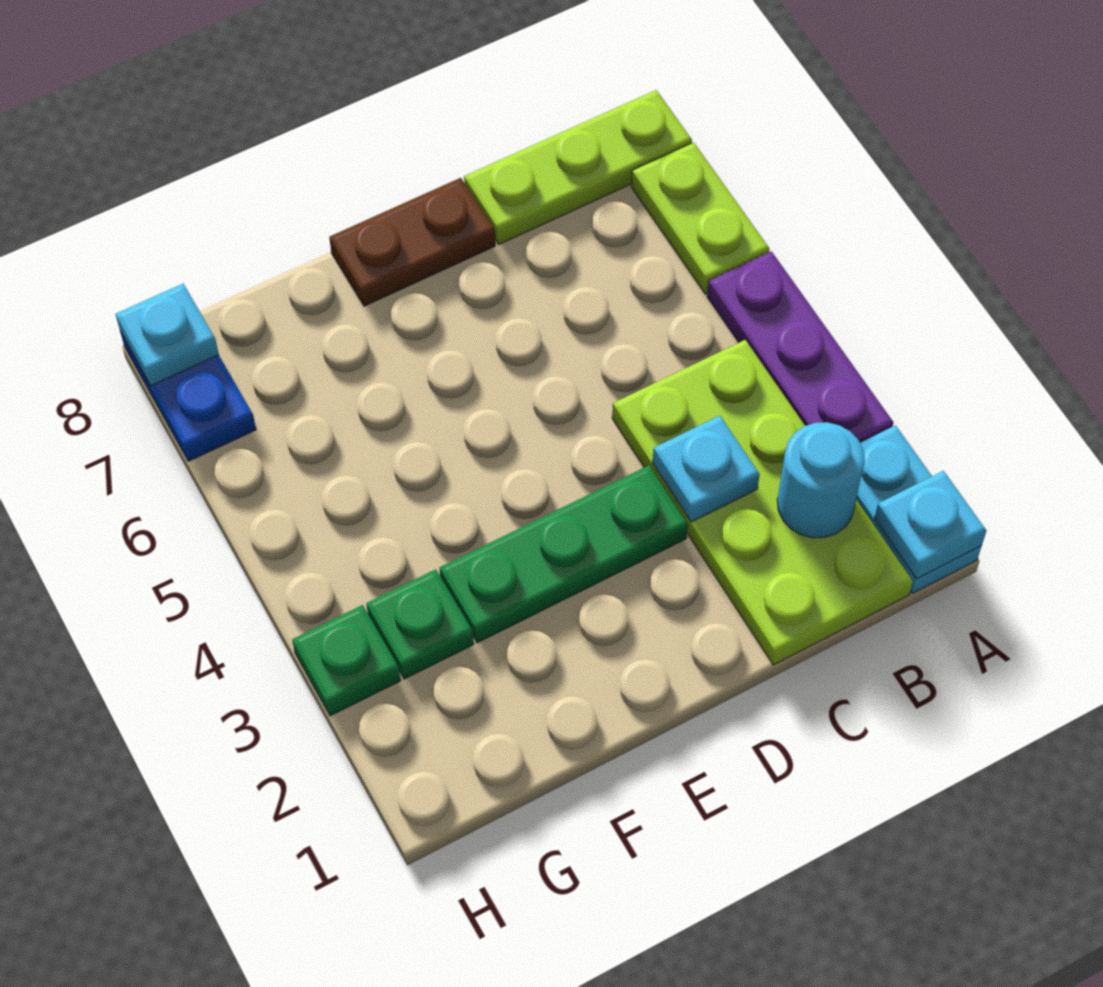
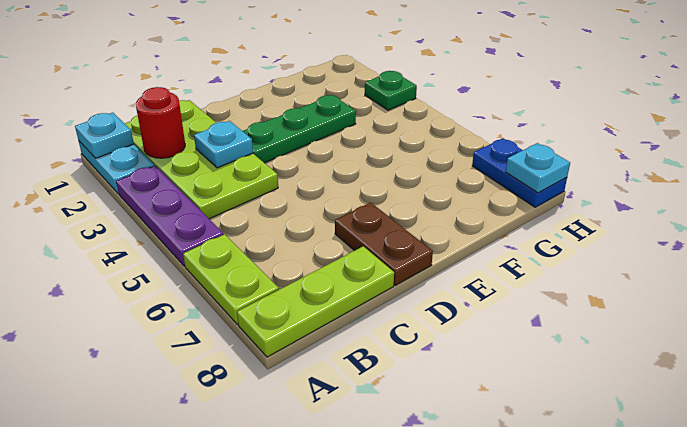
cyan round brick B2 level 2 -> red round brick B2 level 2
brown plate D8:E8 level 1 -> brown plate D7:D8 level 1
green plate G3 level 1 -> none

